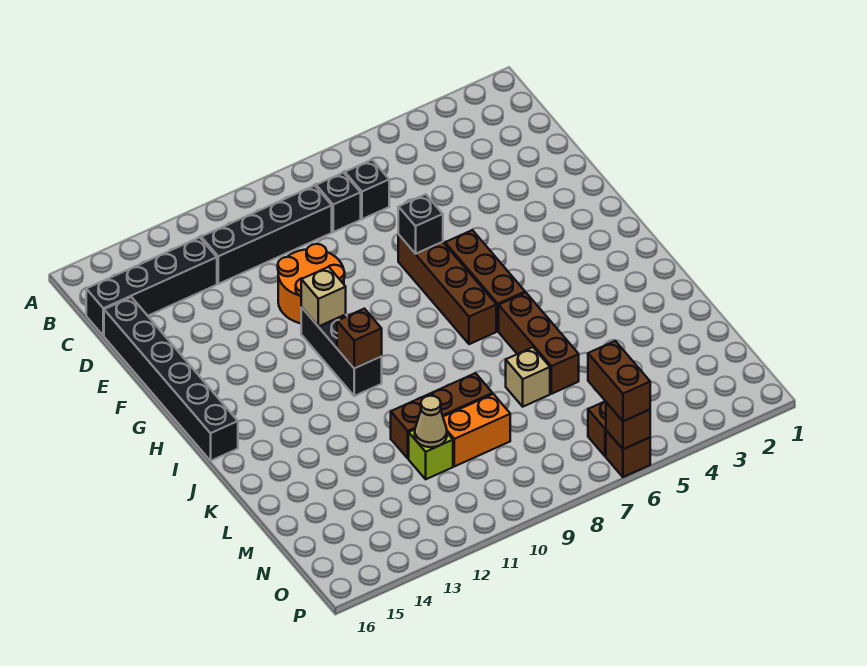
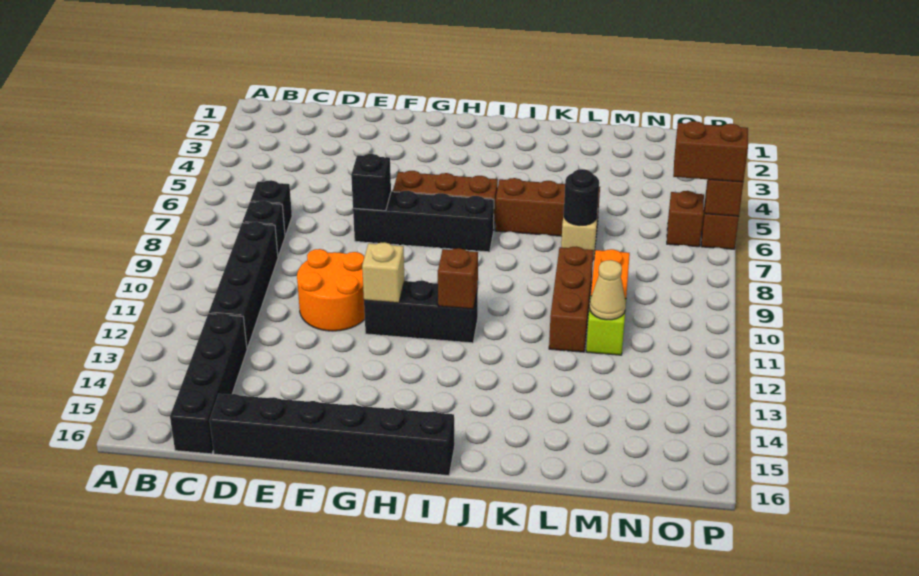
brown brick F7:I7 level 1 -> black brick F7:I7 level 1
none -> black round brick L7 level 2

